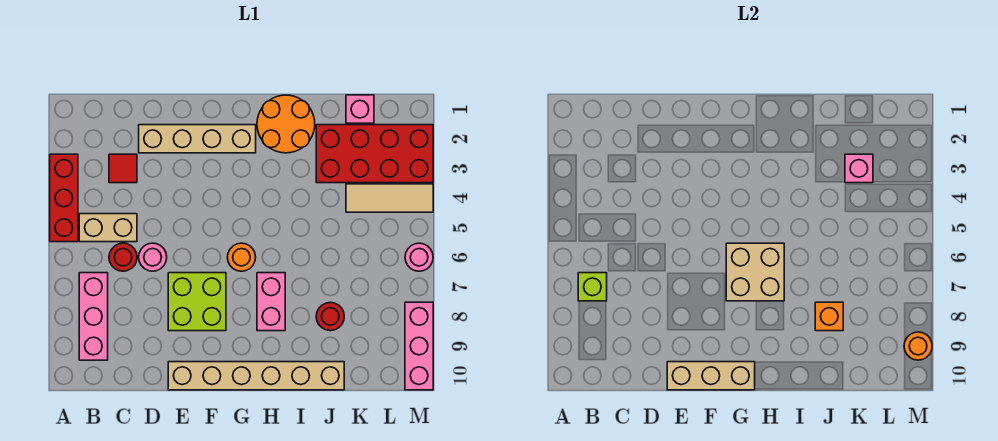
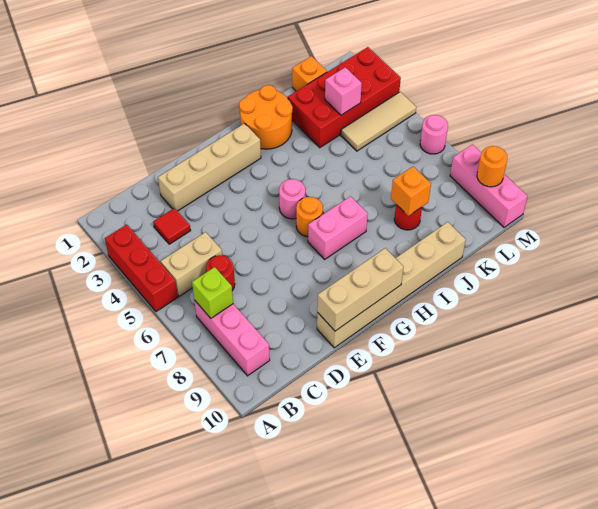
pink round brick D6 level 1 -> pink round brick G5 level 1
lime brick E7:F8 level 1 -> none
tan brick G6:H7 level 2 -> none
pink brick H7:H8 level 1 -> pink brick G7:H7 level 1
pink brick K1 level 1 -> orange brick K1 level 1

